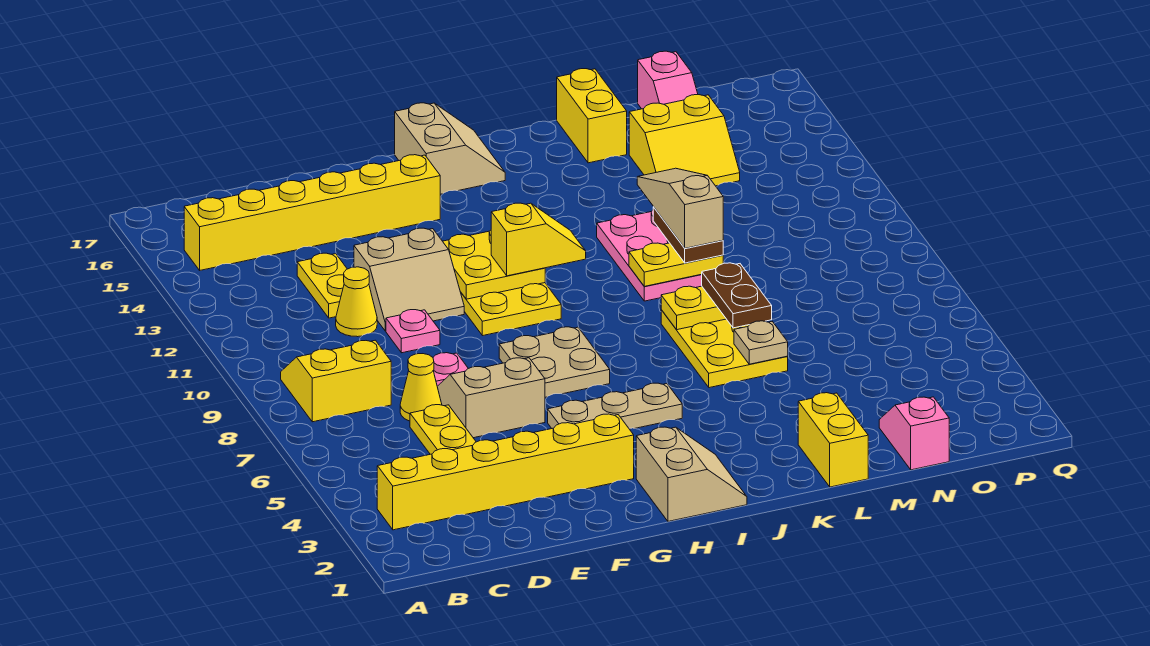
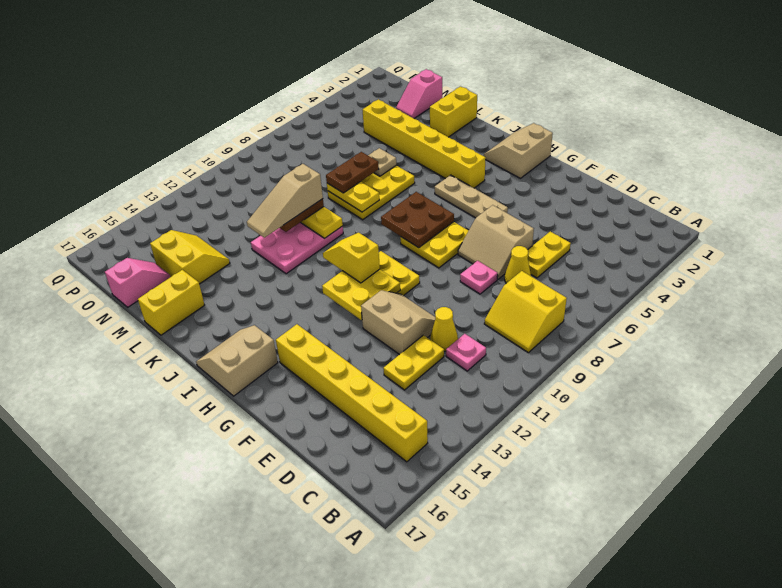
yellow brick B3:G3 level 1 -> yellow brick I4:N4 level 1
pink plate E10 level 1 -> pink plate C11 level 1
tan plate G7:H8 level 1 -> yellow plate G7:H8 level 1
none -> brown plate H7:I8 level 2

